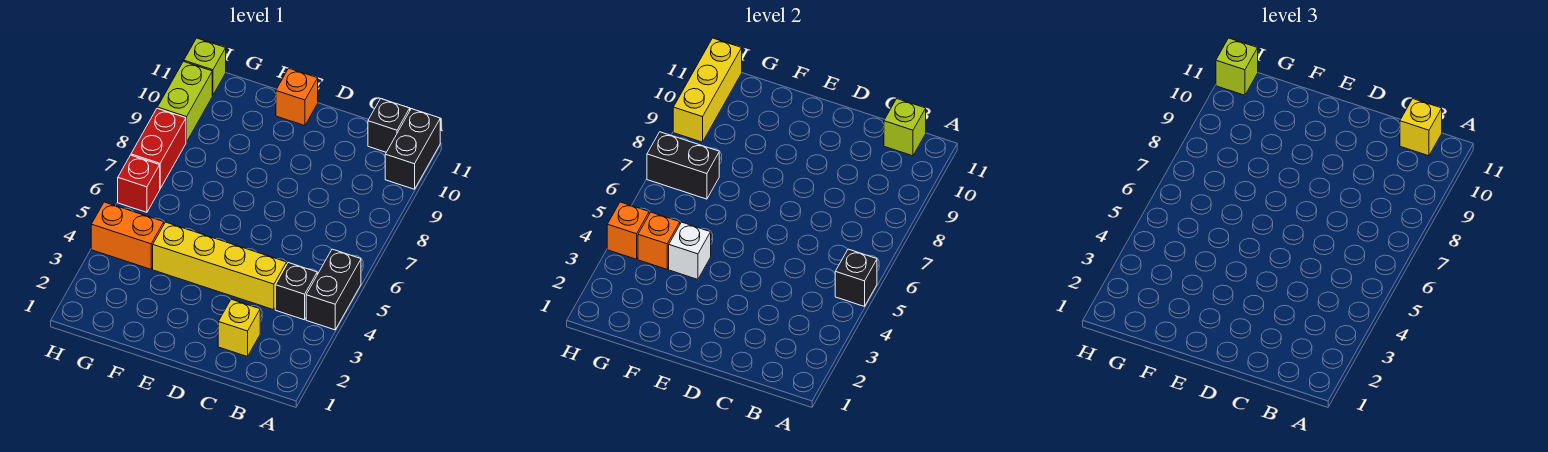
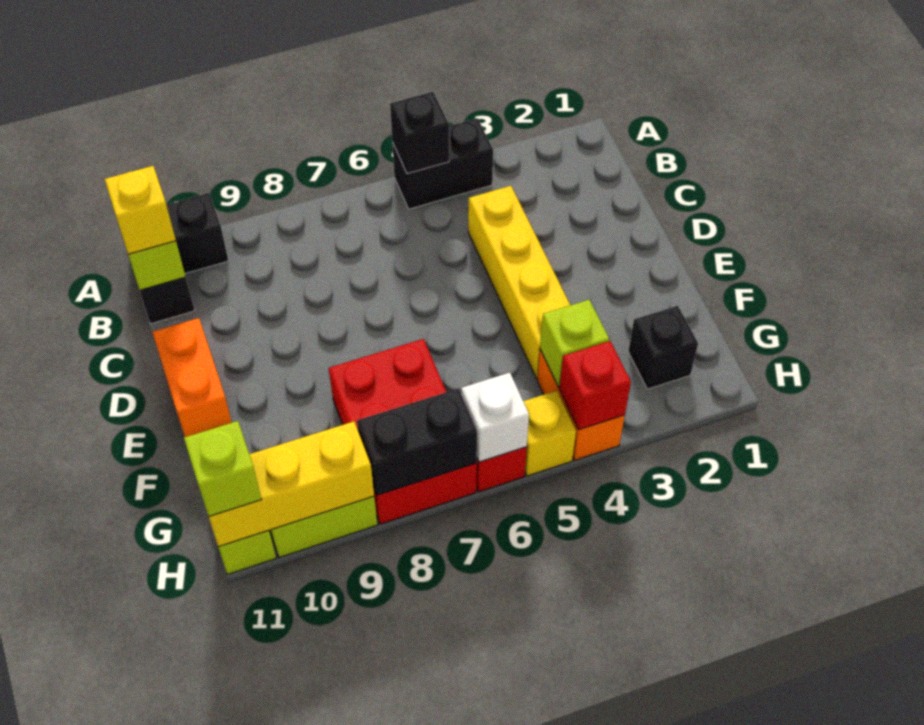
black brick B4 level 1 -> black brick G2 level 1
yellow brick C2 level 1 -> yellow brick H5 level 1
orange brick E11 level 1 -> orange brick D11:E11 level 1
white brick F4 level 2 -> white brick H6 level 2
orange brick G4 level 2 -> lime brick G4 level 2
black brick G7:H7 level 2 -> black brick H7:H8 level 2
orange brick H4 level 2 -> red brick H4 level 2
red brick H7:H8 level 1 -> red brick F7:H8 level 1

